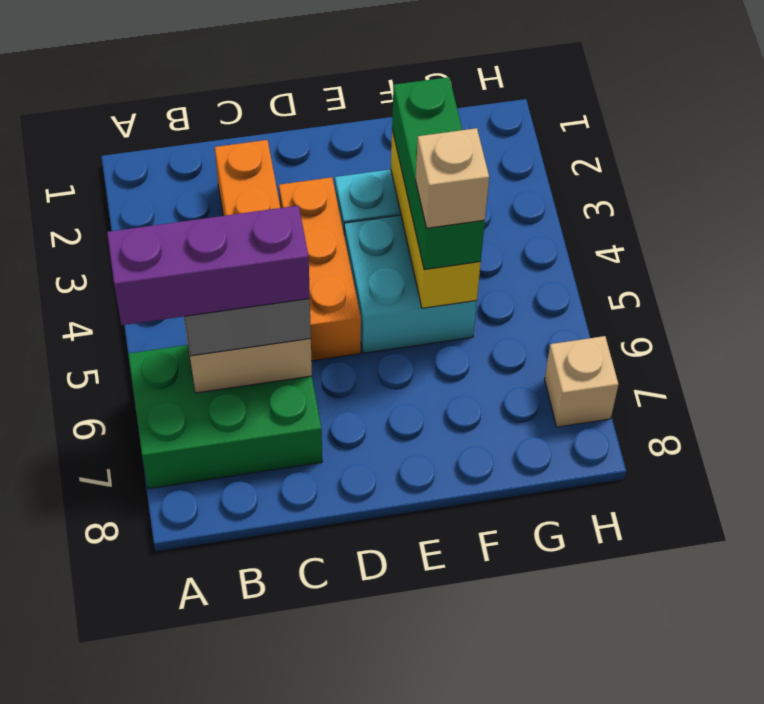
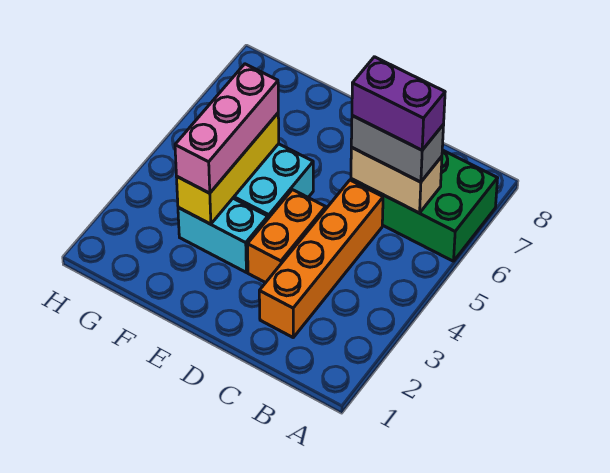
purple brick A6:C6 level 4 -> purple brick B6:C6 level 4
orange brick D3:D5 level 1 -> orange brick D3:D4 level 1
green brick F3:F5 level 3 -> pink brick F3:F5 level 3
tan brick F5 level 4 -> none
tan brick H7 level 1 -> none

